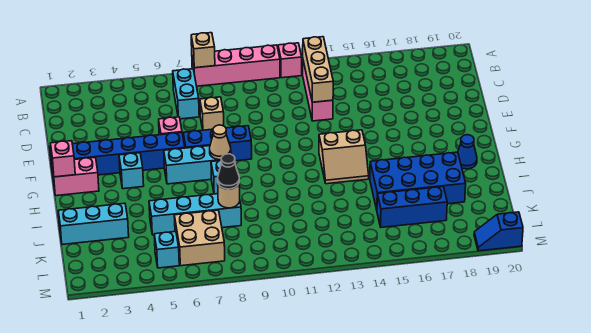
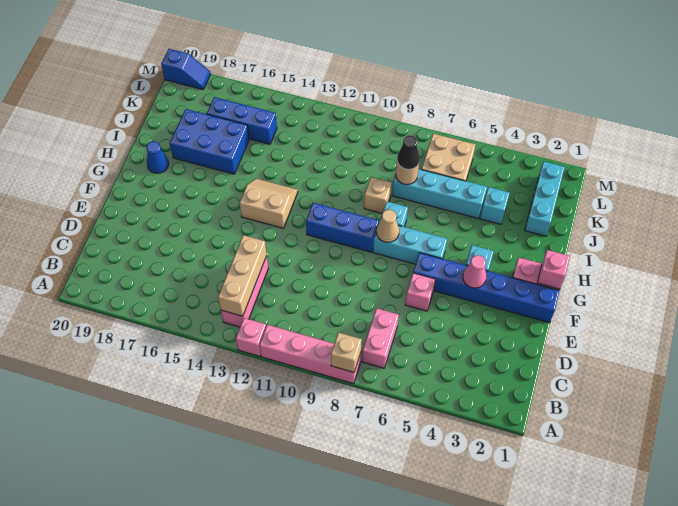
cyan brick B7:C7 level 1 -> pink brick B7:C7 level 1
tan brick D8 level 1 -> tan brick I9 level 1
none -> pink cone F4 level 2
blue brick F7:F9 level 1 -> blue brick G9:G11 level 1
blue brick I15:J18 level 1 -> blue brick I16:J18 level 1
cyan brick J1:J3 level 1 -> cyan brick J2:L2 level 1
cyan brick L5 level 1 -> cyan brick J4 level 1

